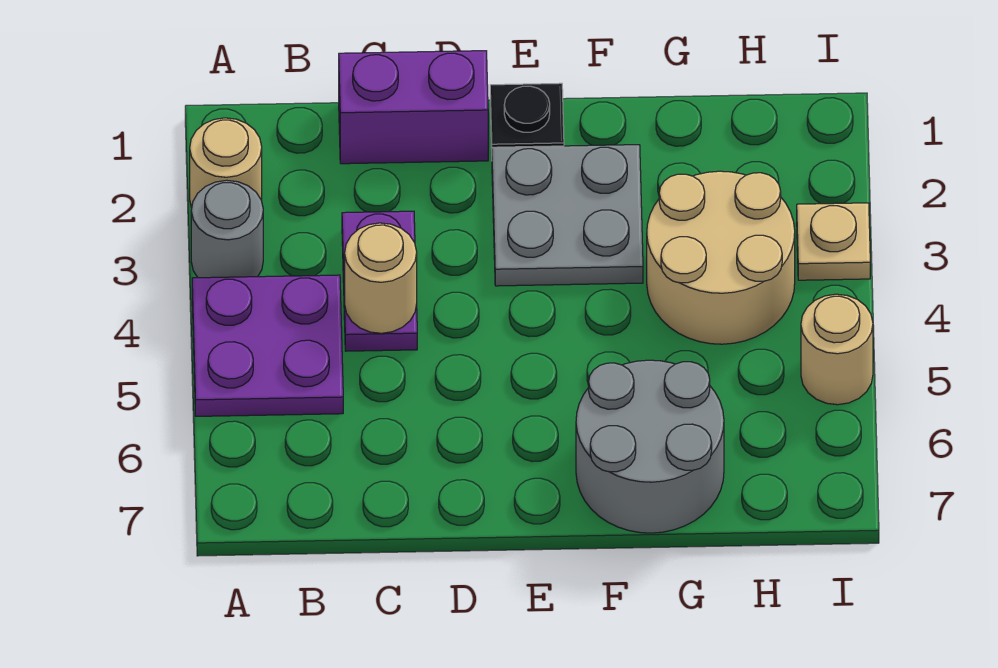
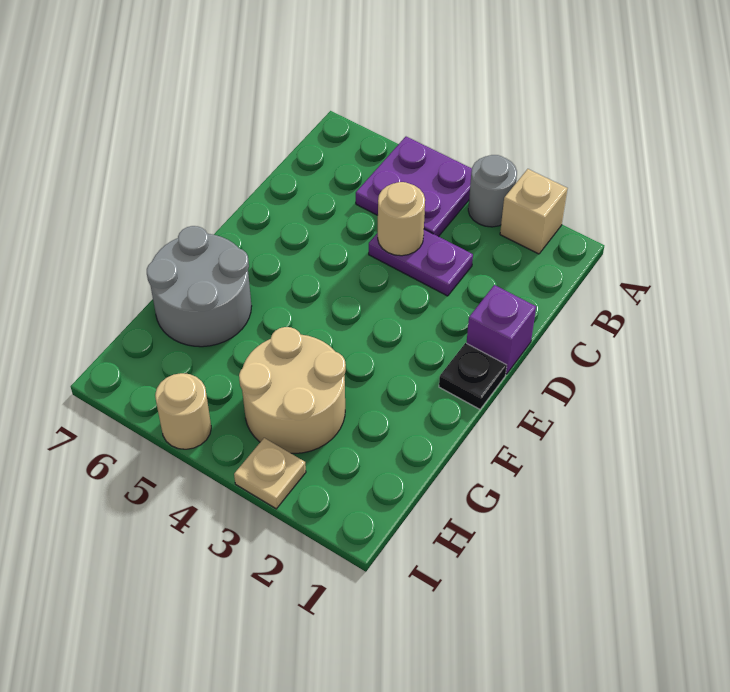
tan round brick A2 level 1 -> tan brick A2 level 1
purple brick C1:D1 level 1 -> purple brick D1 level 1
grey plate E2:F3 level 1 -> none

